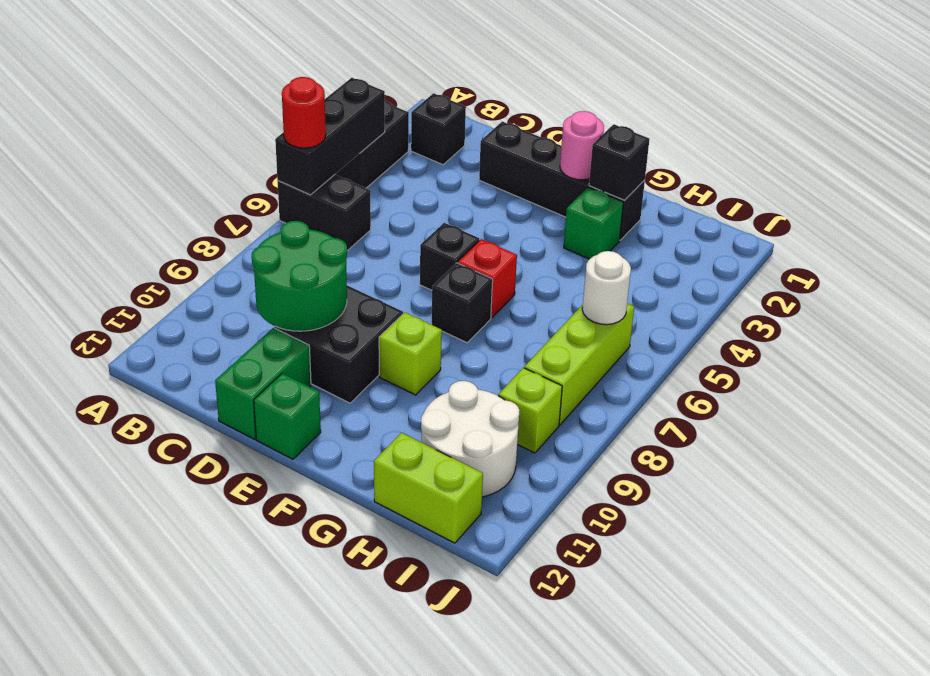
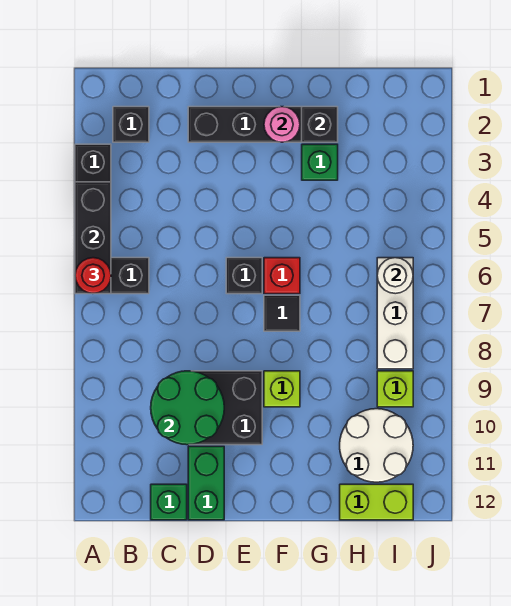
green brick E12 level 1 -> green brick C12 level 1
black brick F7 level 1 -> black tile F7 level 1
lime brick I6:I8 level 1 -> white brick I6:I8 level 1

